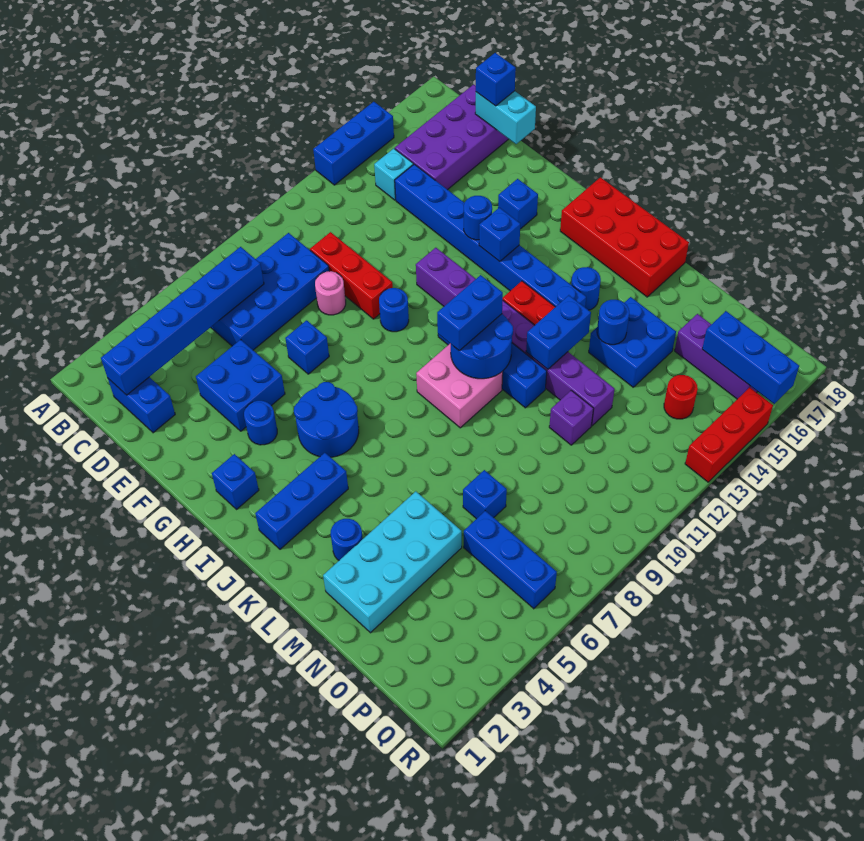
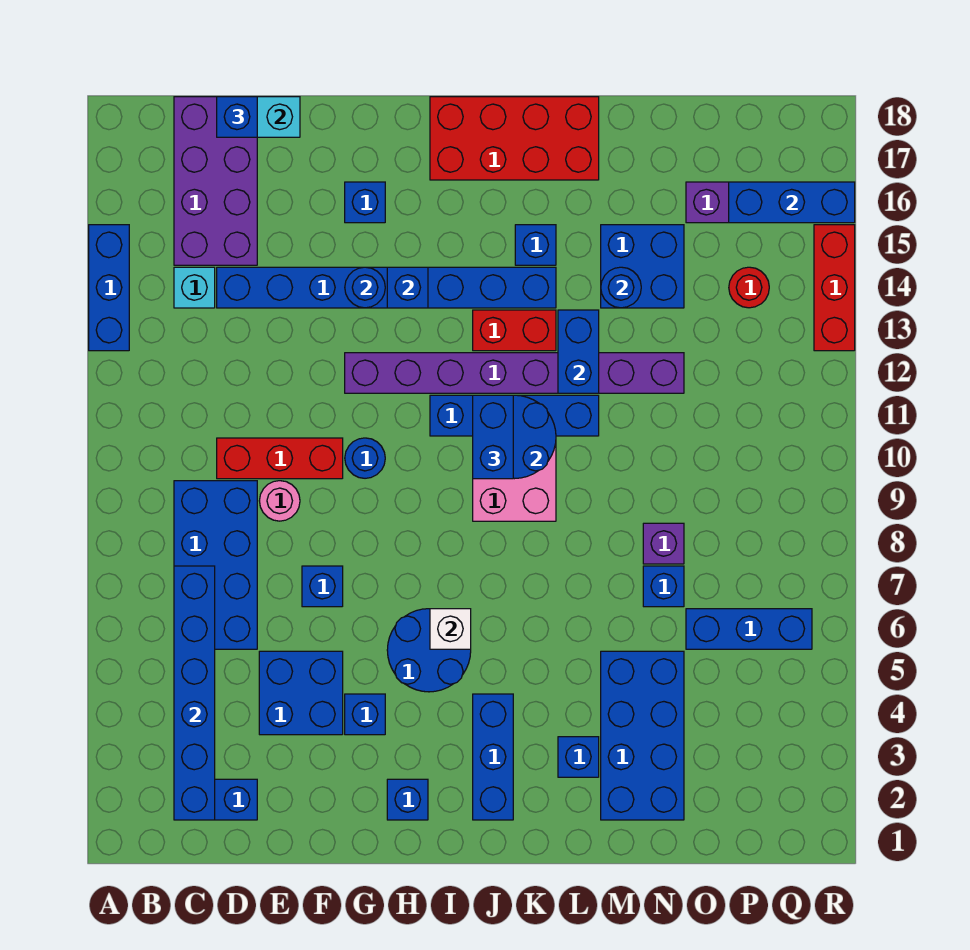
blue round brick G4 level 1 -> blue brick G4 level 1
none -> white brick I6 level 2
blue round brick K15 level 1 -> blue brick K15 level 1
blue round brick L3 level 1 -> blue brick L3 level 1
cyan brick M2:N5 level 1 -> blue brick M2:N5 level 1
purple brick N11 level 1 -> purple brick N8 level 1

